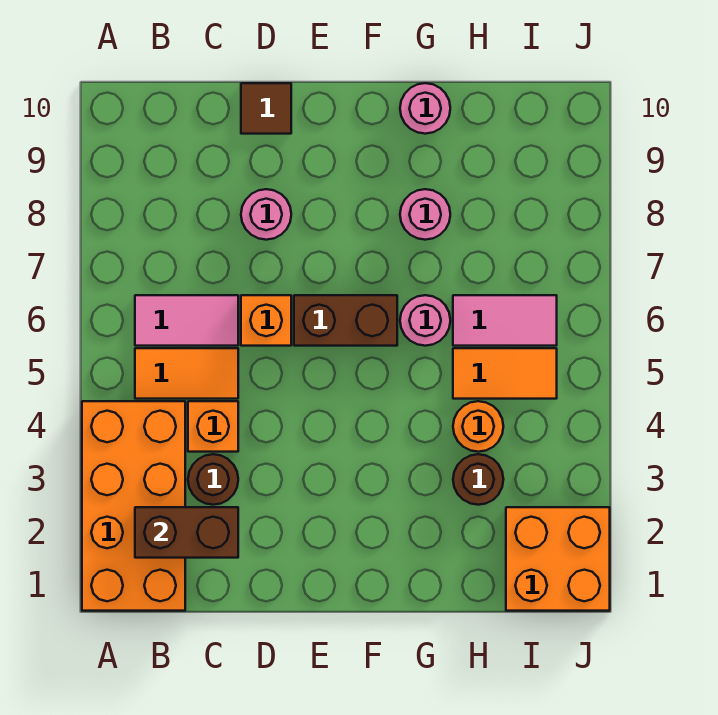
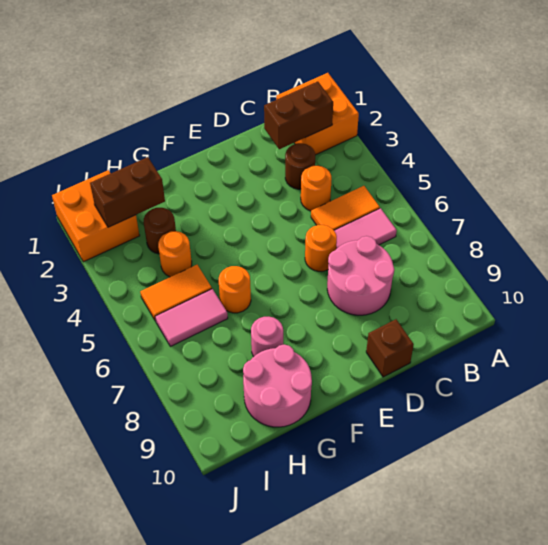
orange brick A1:B4 level 1 -> orange brick A1:B2 level 1
orange brick C4 level 1 -> orange round brick C4 level 1
orange brick D6 level 1 -> orange round brick D6 level 1
pink round brick D8 level 1 -> pink round brick C7:D8 level 1
brown tile D10 level 1 -> brown brick D10 level 1
brown brick E6:F6 level 1 -> brown brick H2:I2 level 2
pink round brick G6 level 1 -> orange round brick G6 level 1
pink round brick G10 level 1 -> pink round brick G9:H10 level 1

